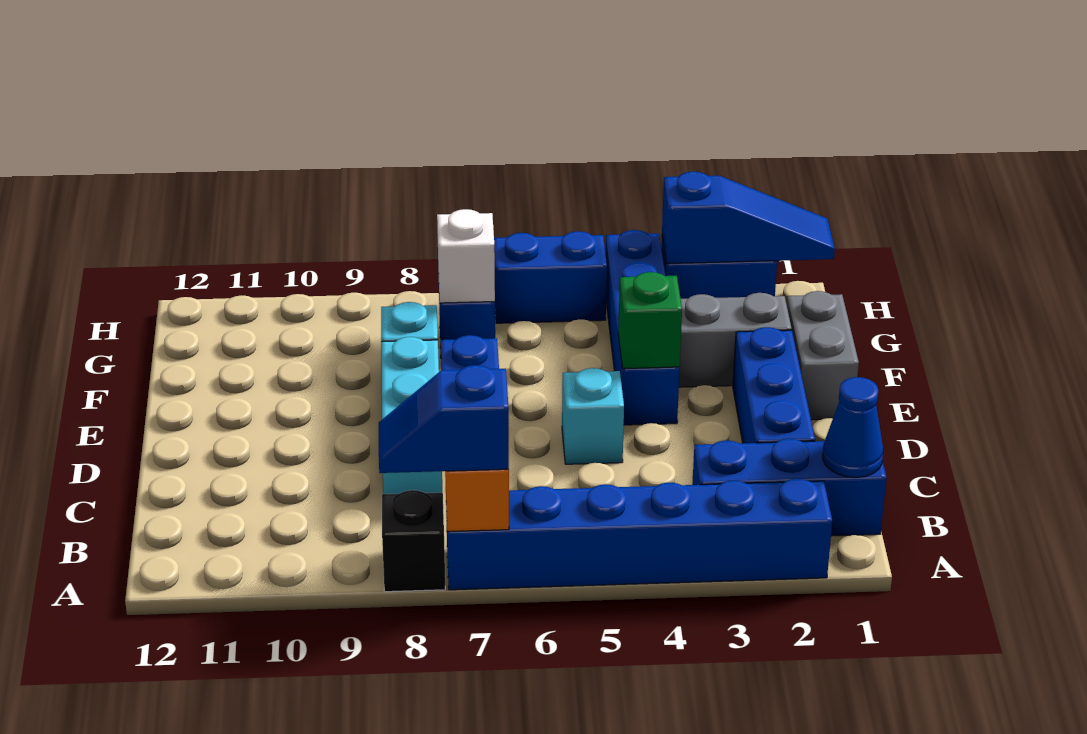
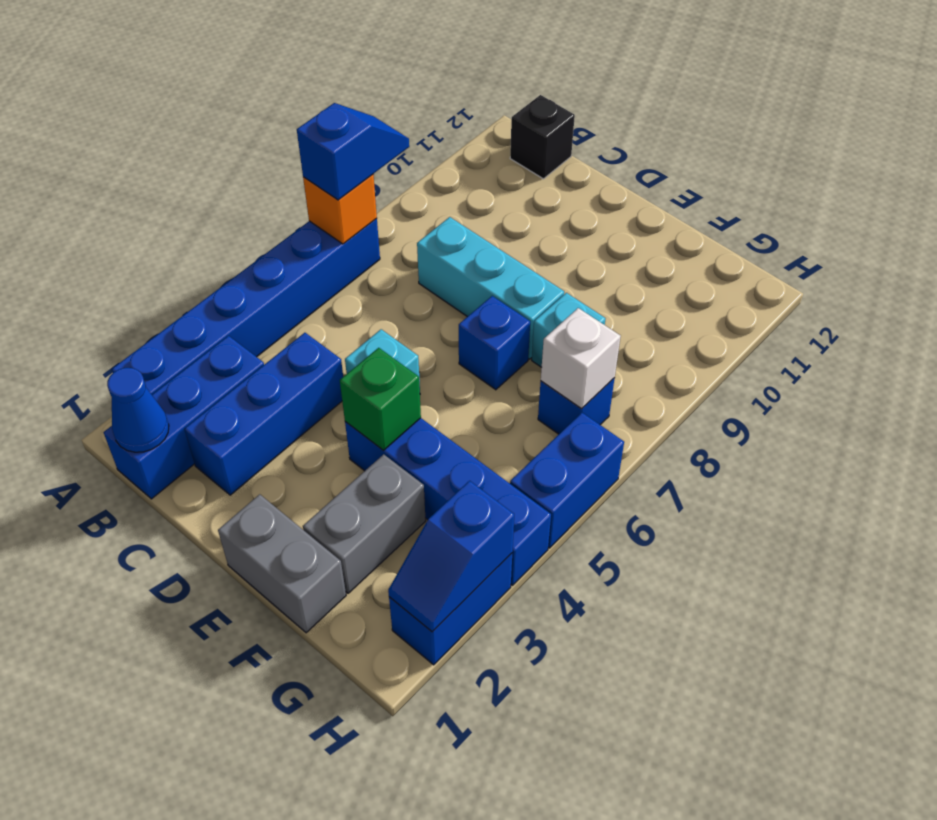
black brick A8 level 1 -> black brick B12 level 1
blue brick C2:E2 level 1 -> blue brick C2:C4 level 1
blue slope H1:H3 level 2 top 3 -> blue slope H2:H3 level 2 top 3

